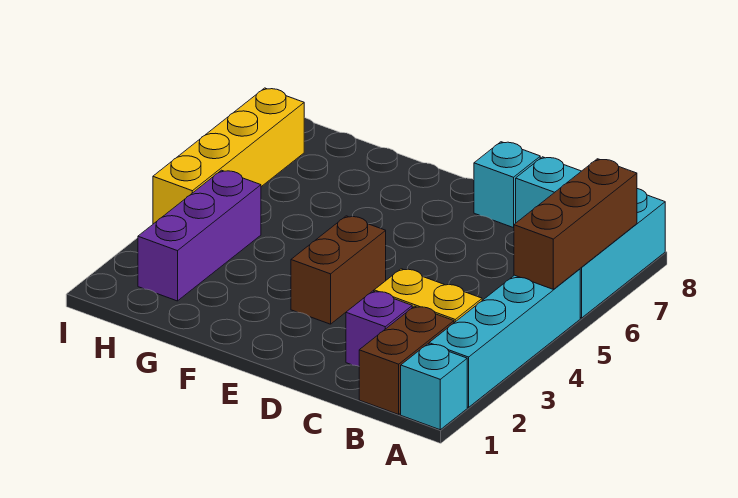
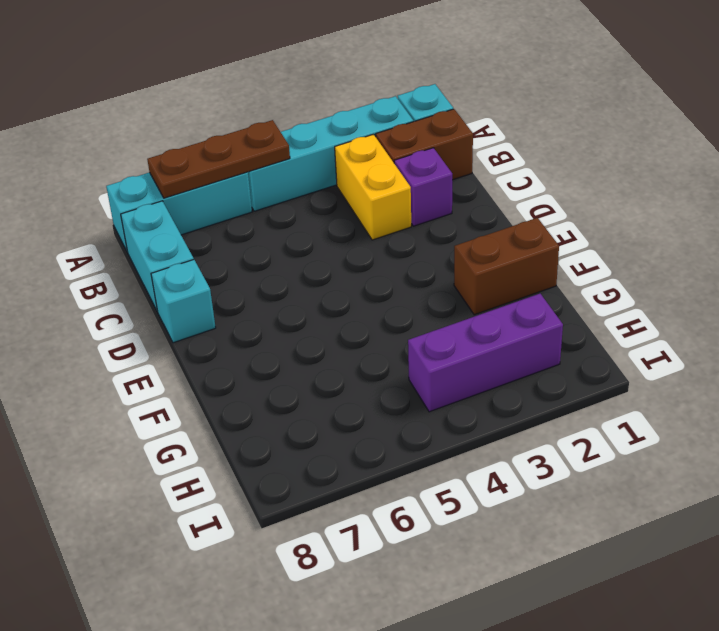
brown brick A5:A7 level 2 -> brown plate A5:A7 level 2
brown brick E3:E4 level 1 -> brown brick F1:F2 level 1
yellow brick I4:I7 level 1 -> none

